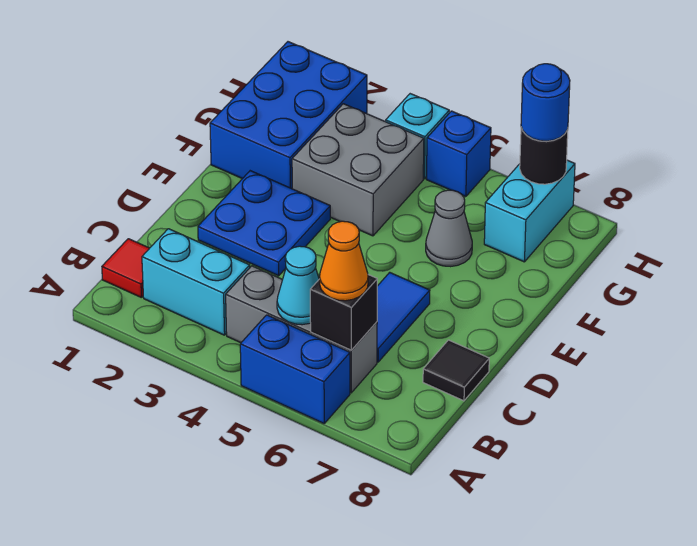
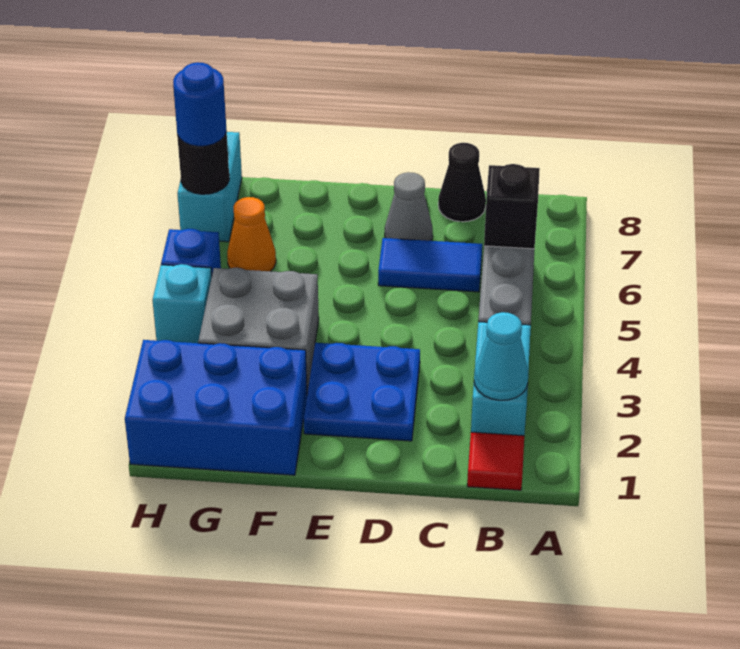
blue brick A5:A6 level 1 -> none
cyan cone B5 level 2 -> cyan cone B2 level 2
orange cone B6 level 3 -> orange cone G6 level 1
black tile C8 level 1 -> black cone C8 level 1
grey cone F6 level 1 -> grey cone D7 level 1
cyan brick G7:H7 level 1 -> cyan brick H7:H8 level 1

